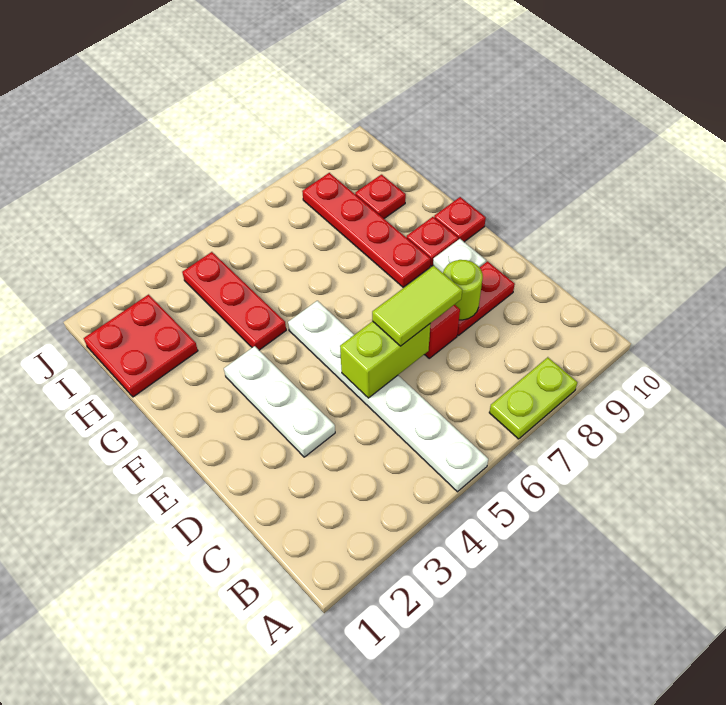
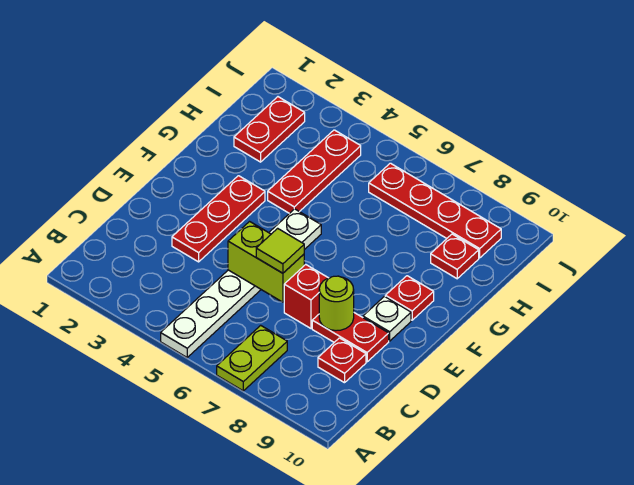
lime plate A7:A8 level 1 -> lime plate A7:B7 level 1
white plate D3:F3 level 1 -> red plate D3:F3 level 1
lime tile D6:D7 level 3 -> lime tile D6 level 3
red plate F8:I8 level 1 -> red plate I6:I9 level 1
red plate F10 level 1 -> red plate C9 level 1
red plate H1:I2 level 1 -> red plate H2:I2 level 1

